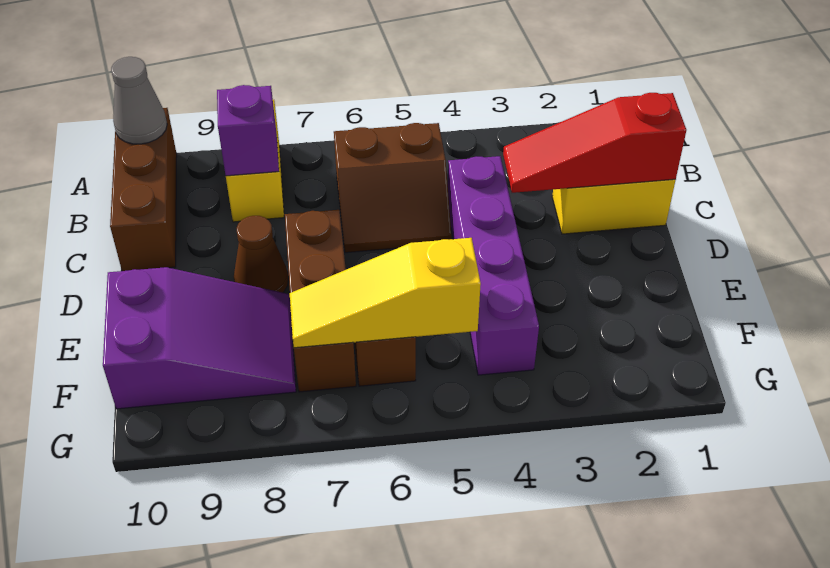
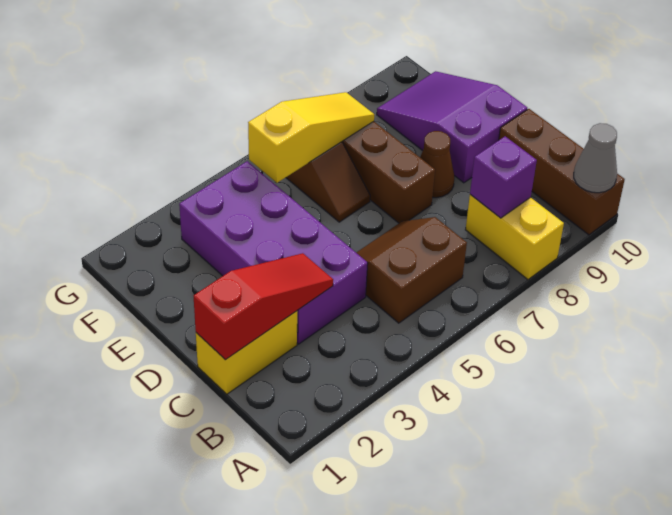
purple brick C4:F4 level 1 -> purple brick C3:F4 level 1
purple slope E8:F10 level 1 top 10 -> purple slope D9:F10 level 1 top D

